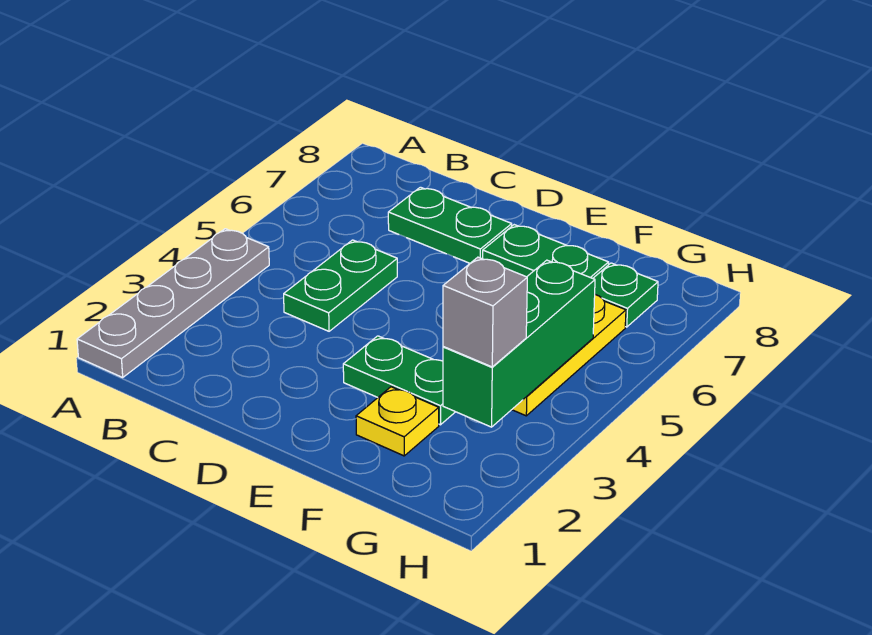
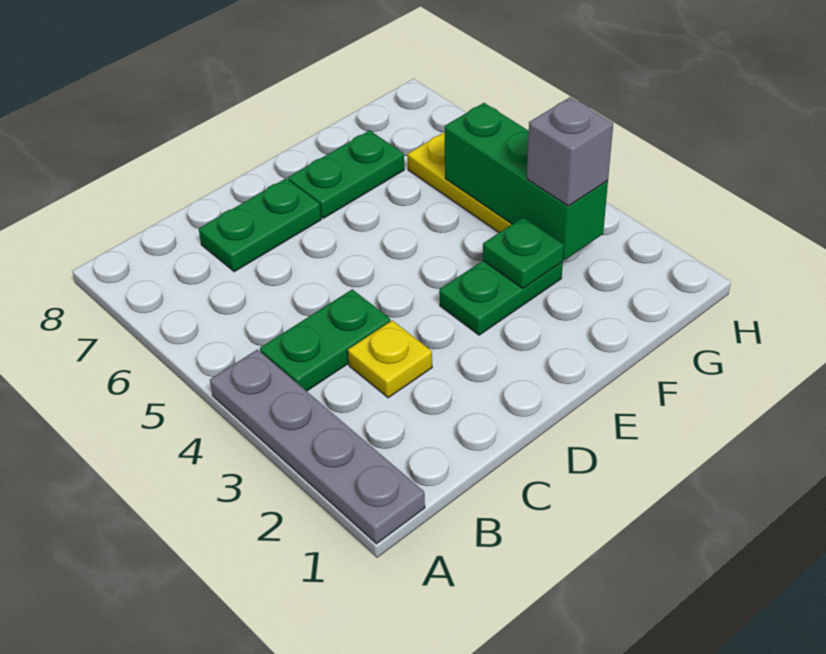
green plate C4:C5 level 1 -> green plate B4:C4 level 1
yellow plate F2 level 1 -> yellow plate C3 level 1
green plate G7 level 1 -> green plate F3 level 2

